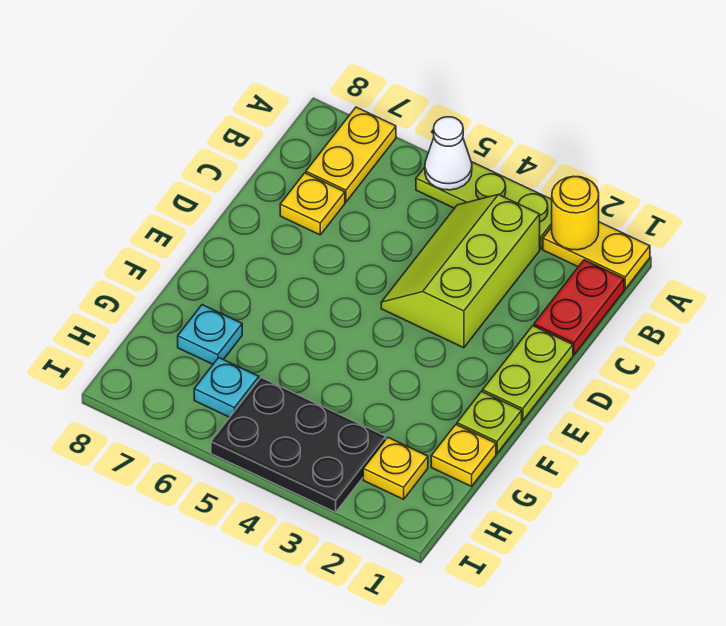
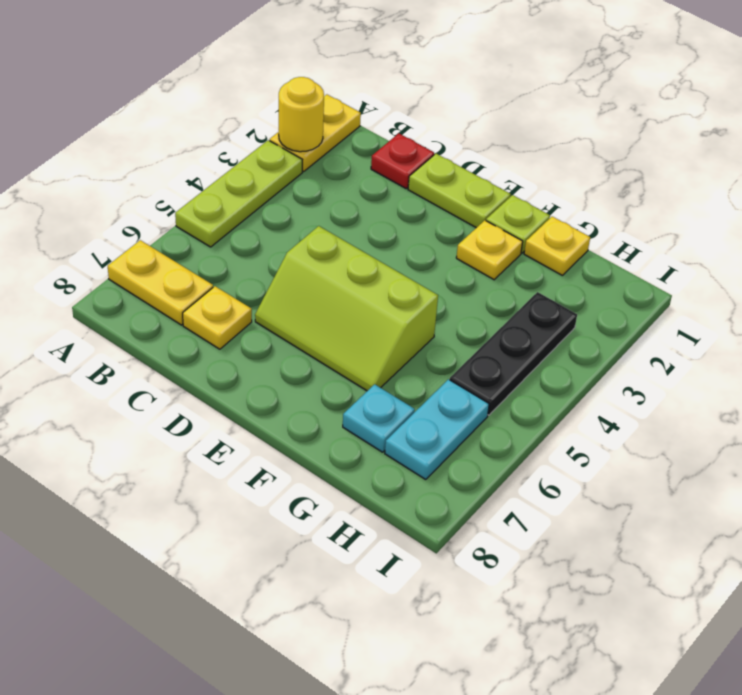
white cone A5 level 2 -> none
red plate B1:C1 level 1 -> red plate C1 level 1
lime slope B3:D4 level 1 top 3 -> lime slope D5:F6 level 1 top 5
yellow plate H2 level 1 -> yellow plate F2 level 1
black plate H3:I5 level 1 -> black plate H3:H5 level 1
cyan plate H6 level 1 -> cyan plate H6:H7 level 1

